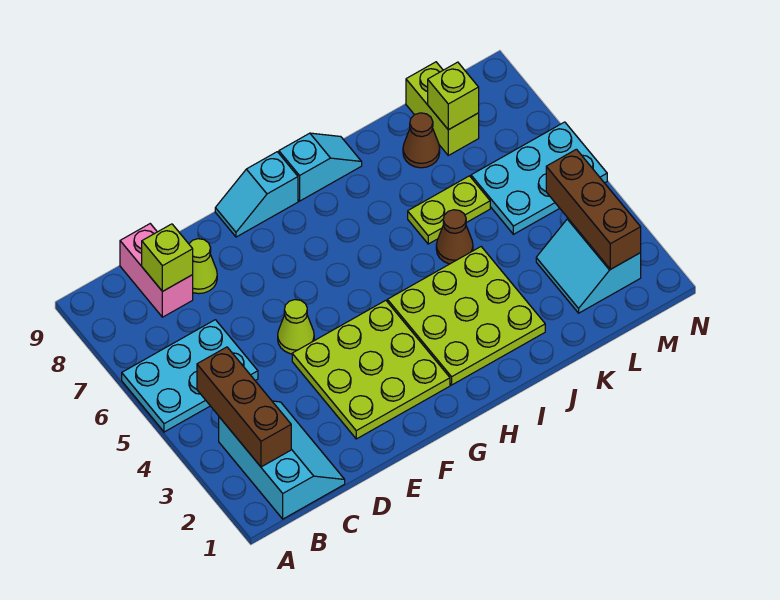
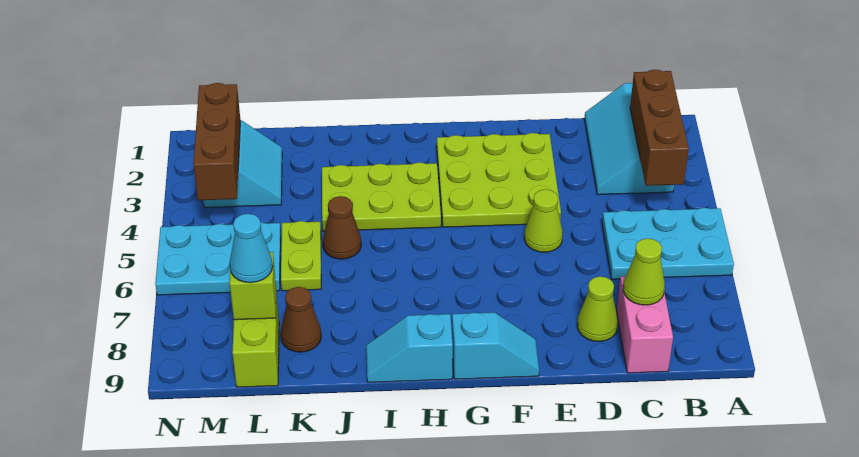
lime brick C8 level 2 -> lime cone C8 level 2
lime plate H2:J4 level 1 -> lime plate H3:J4 level 1
lime plate J6:K6 level 1 -> lime plate K5:K6 level 1
none -> cyan cone L8 level 3

